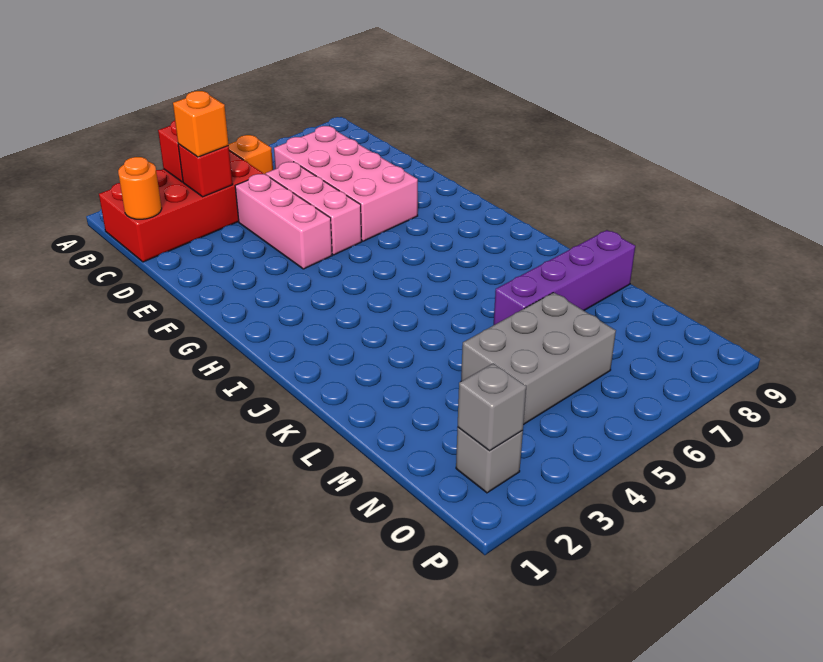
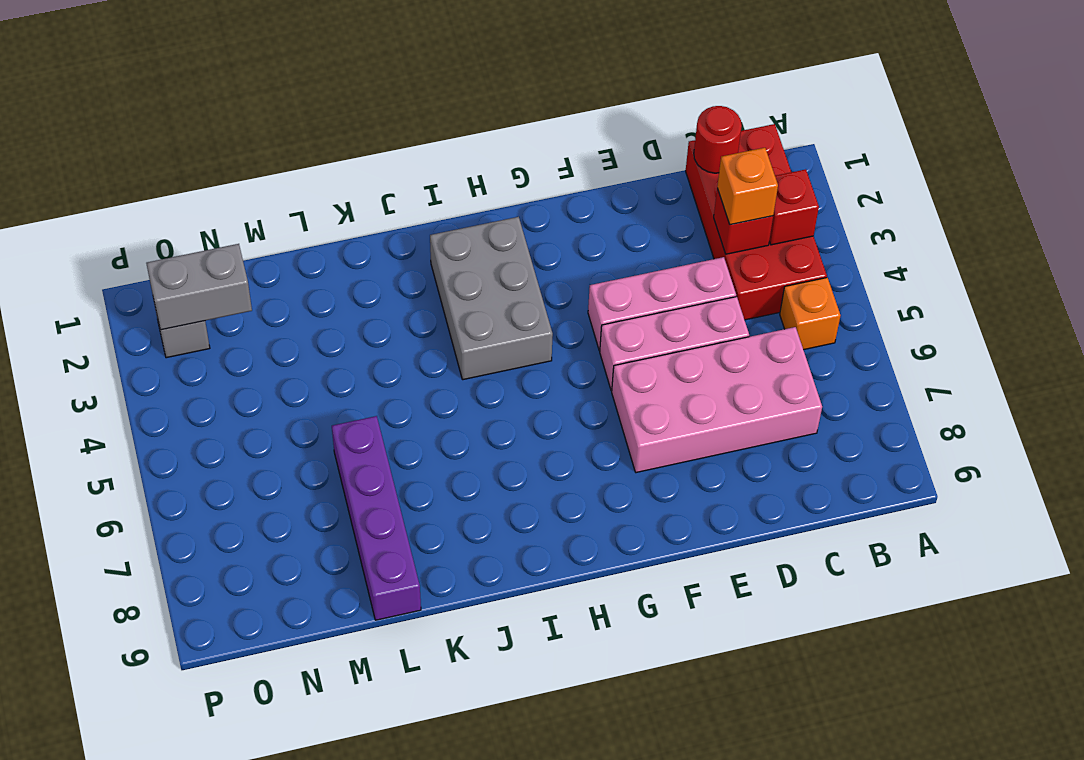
orange round brick C1 level 2 -> red round brick C1 level 2
grey brick M4:N6 level 1 -> grey brick H2:I4 level 1
grey brick O2 level 2 -> grey brick N2:O2 level 2

